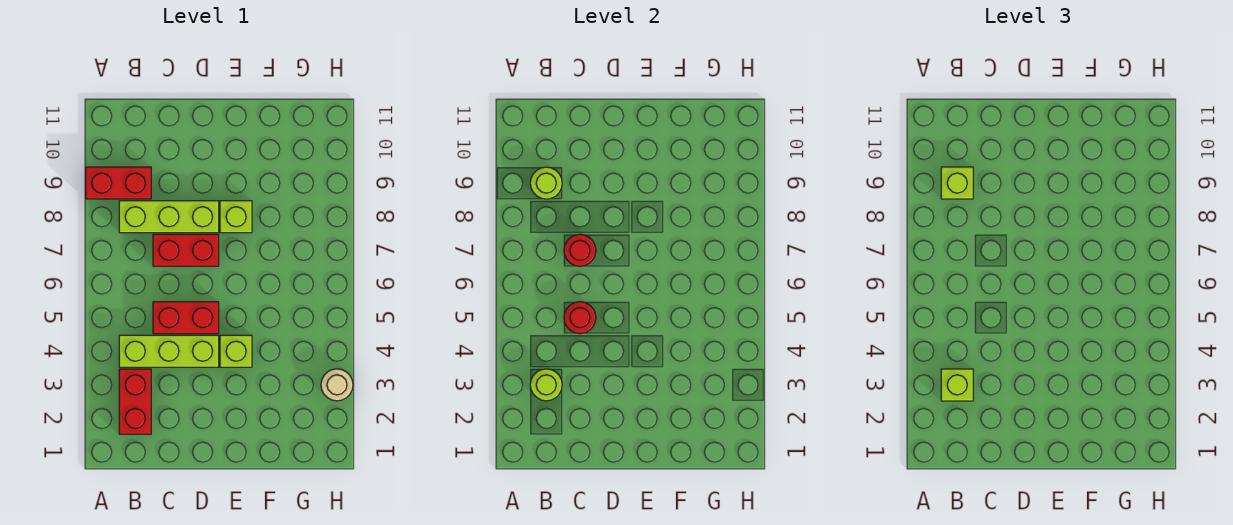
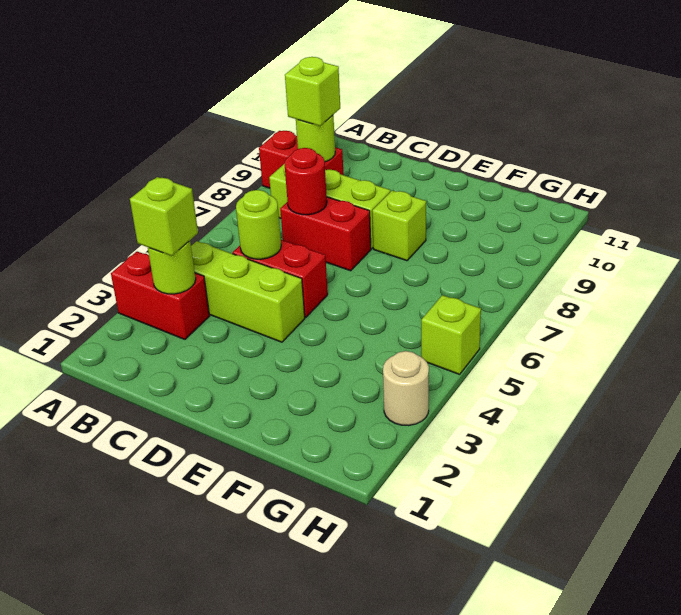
red brick B2:B3 level 1 -> red brick A3:B3 level 1
red round brick C5 level 2 -> lime round brick C5 level 2
lime brick E4 level 1 -> lime brick H5 level 1

